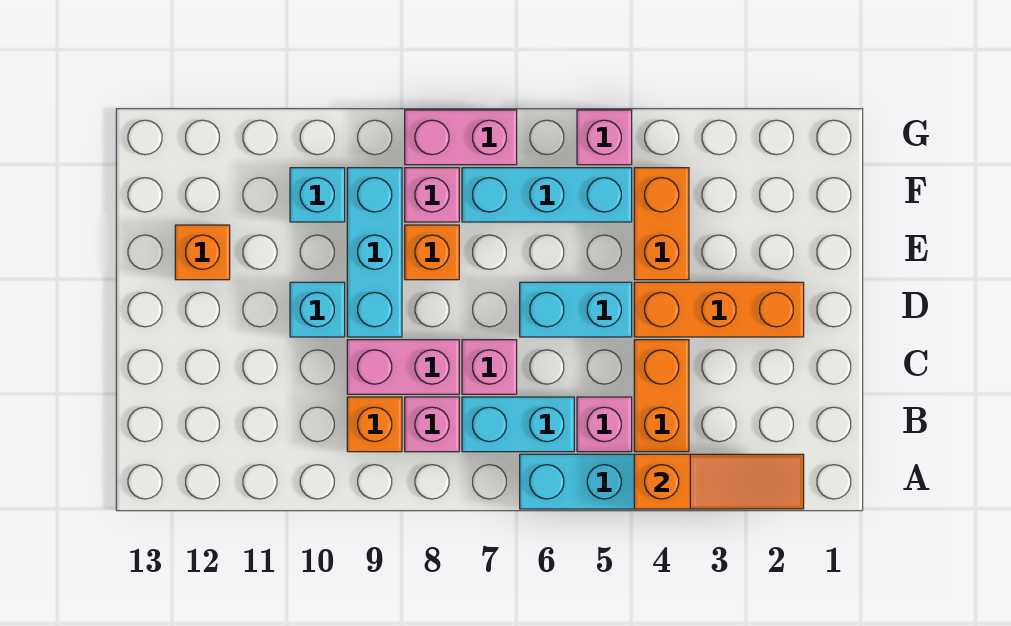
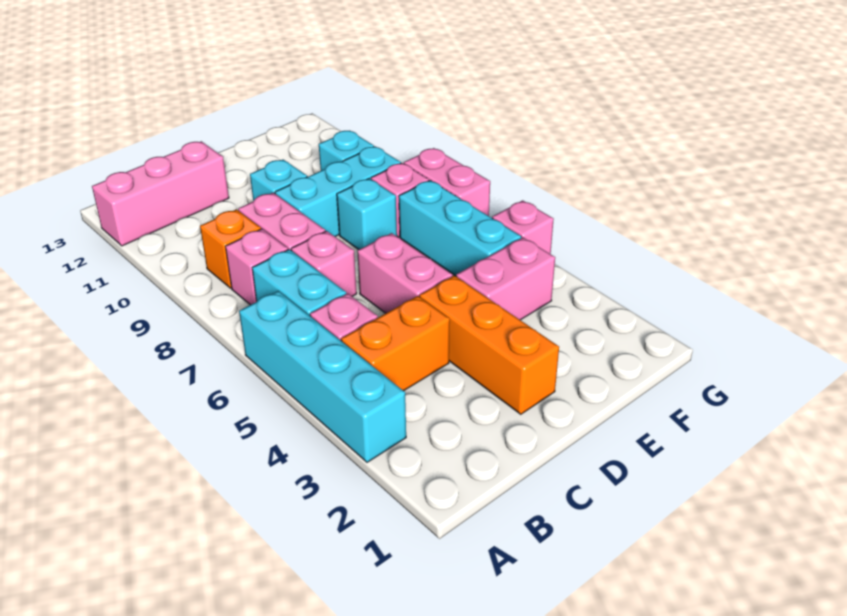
orange slope A2:A4 level 2 top 4 -> none
none -> pink brick A12:C12 level 1
cyan brick D5:D6 level 1 -> pink brick D5:D6 level 1
orange brick E4:F4 level 1 -> pink brick E4:F4 level 1
orange brick E8 level 1 -> cyan brick E8 level 1
orange brick E12 level 1 -> none

